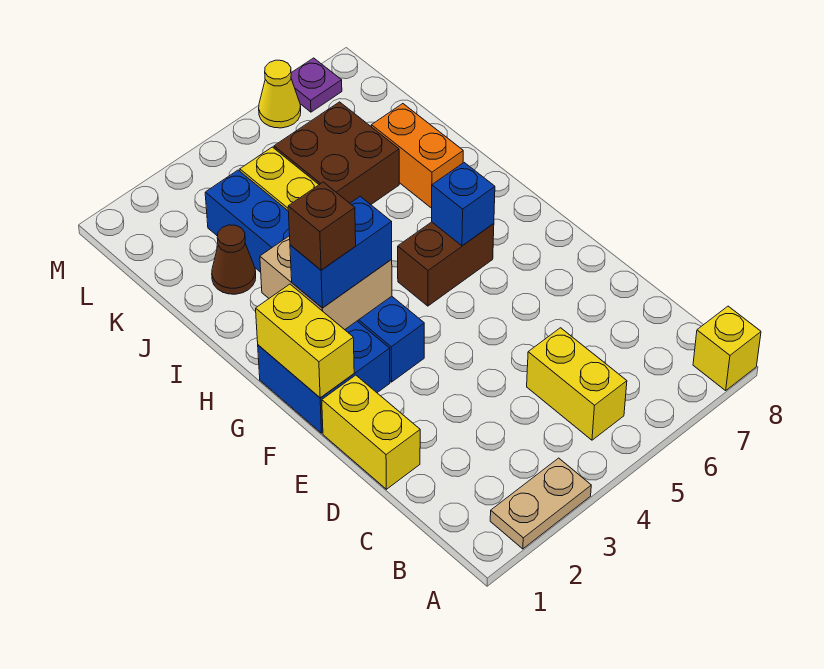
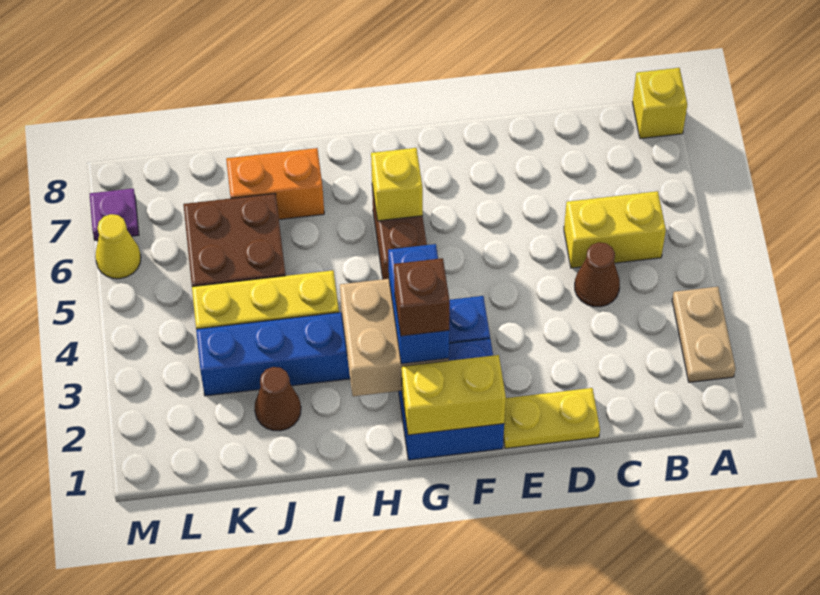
none -> brown cone C4 level 1
yellow brick D1:E1 level 1 -> yellow plate D1:E1 level 1
blue brick G6 level 2 -> yellow brick G6 level 2

